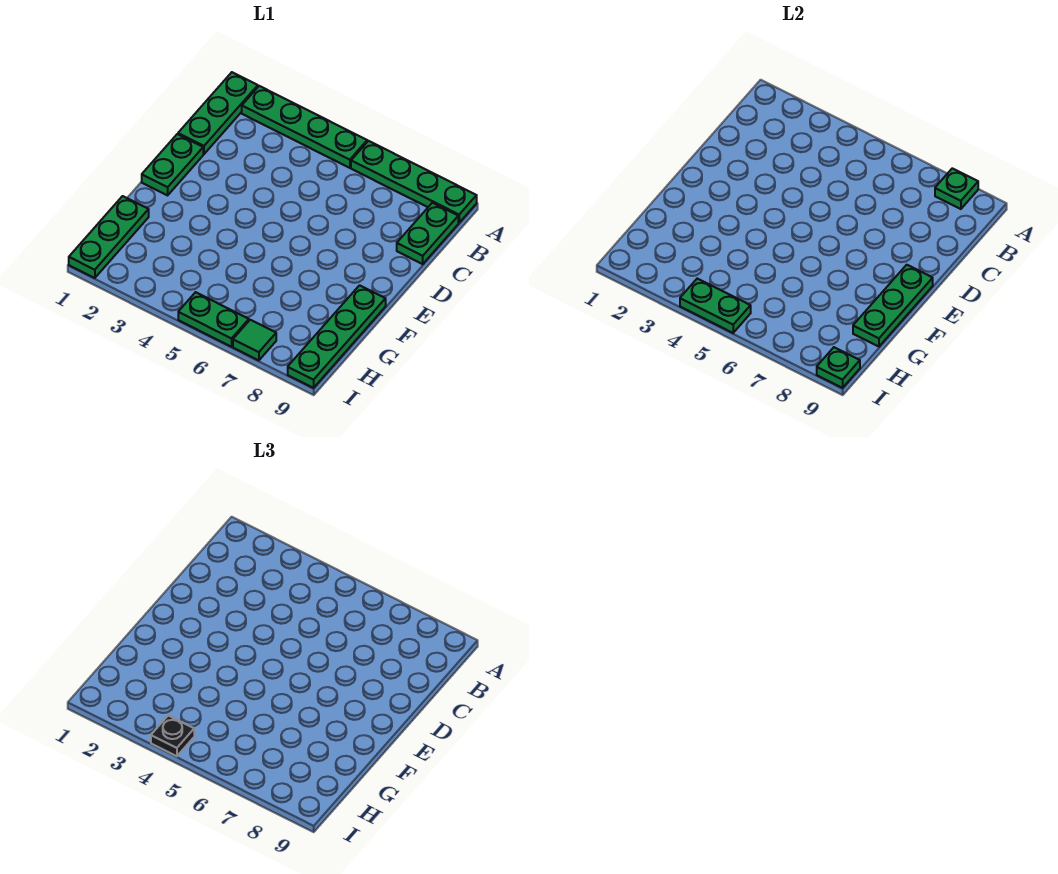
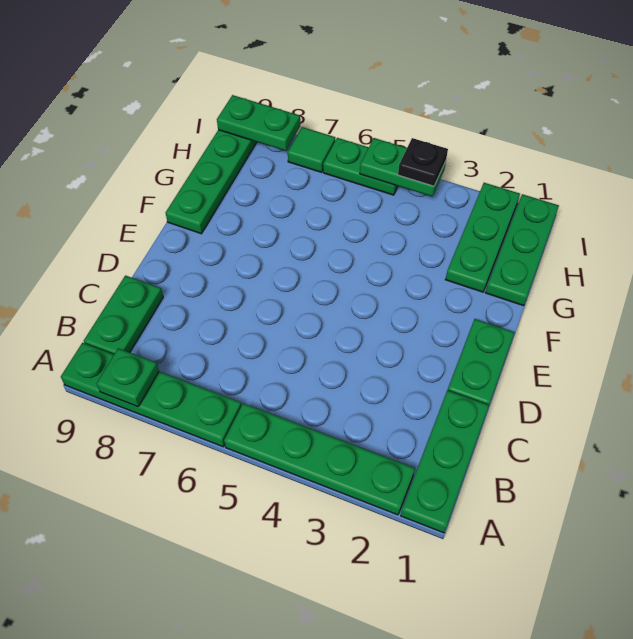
green plate E9:G9 level 2 -> green plate G2:I2 level 1
green plate I9 level 2 -> green plate I8:I9 level 2

